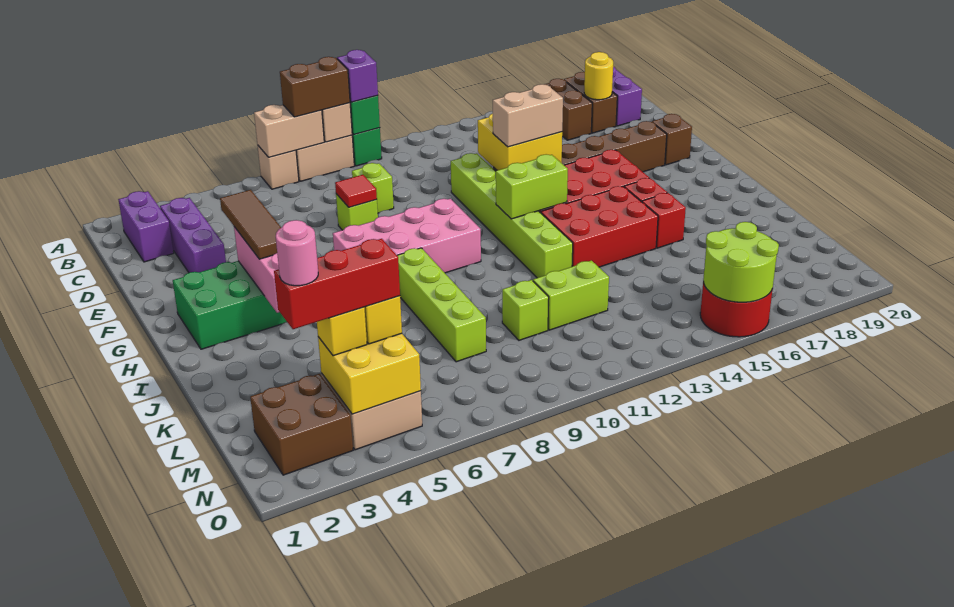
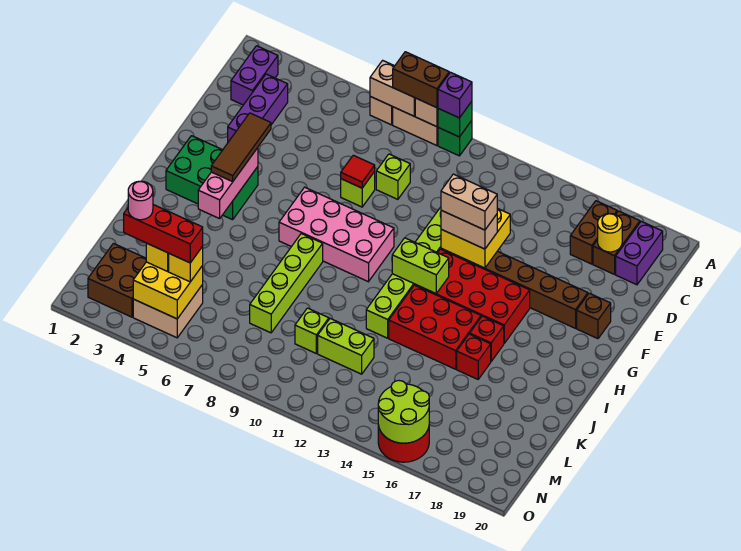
none -> tan brick F13:F14 level 4

